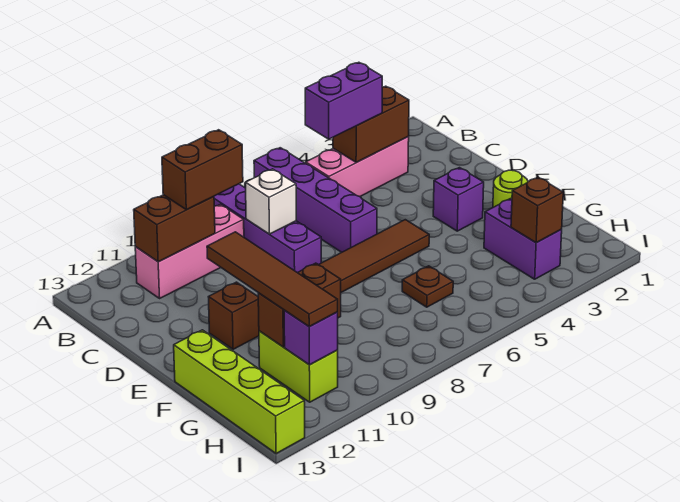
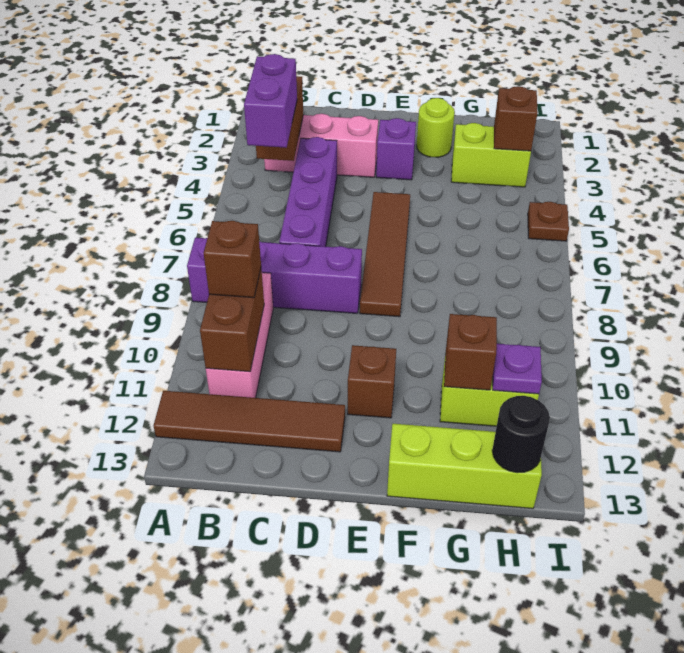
purple brick A6:D6 level 1 -> purple brick C4:C7 level 1
pink brick B3:B5 level 1 -> pink brick B3:D3 level 1
brown brick B9:B10 level 3 -> brown brick B10 level 3
white brick C8 level 2 -> none
brown tile E11:H11 level 3 -> brown tile A12:D12 level 1
lime brick F13:I13 level 1 -> lime brick F13:H13 level 1
purple brick G3:H3 level 1 -> lime brick G3:H3 level 1
brown plate G6 level 1 -> brown plate I5 level 1
brown brick G10:G11 level 2 -> brown brick G11 level 2
purple brick H11 level 2 -> purple plate H11 level 2
none -> black round brick H13 level 2

